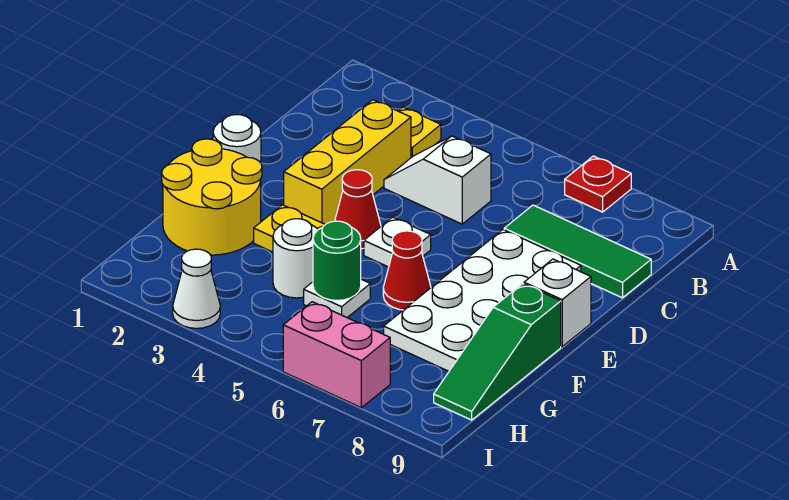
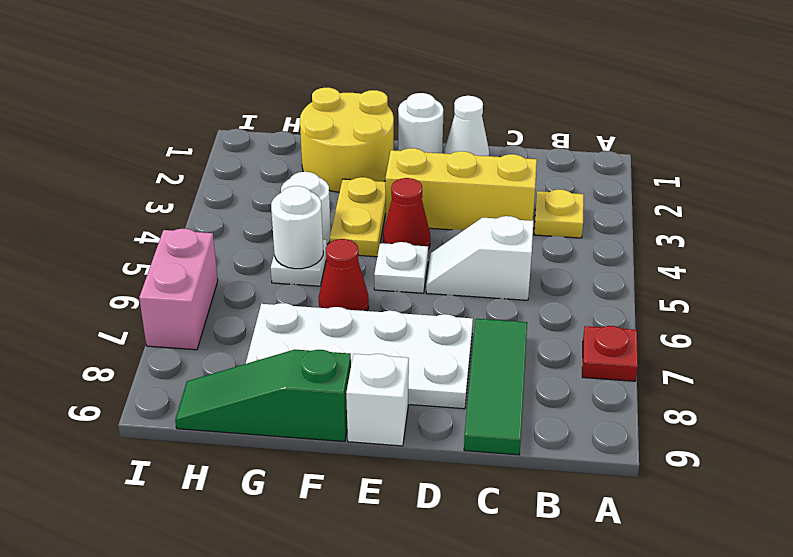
white slope C4:C5 level 1 top 5 -> white slope C5:D5 level 1 top C
green round brick G5 level 2 -> white round brick G5 level 2
white cone I3 level 1 -> white cone D1 level 1

